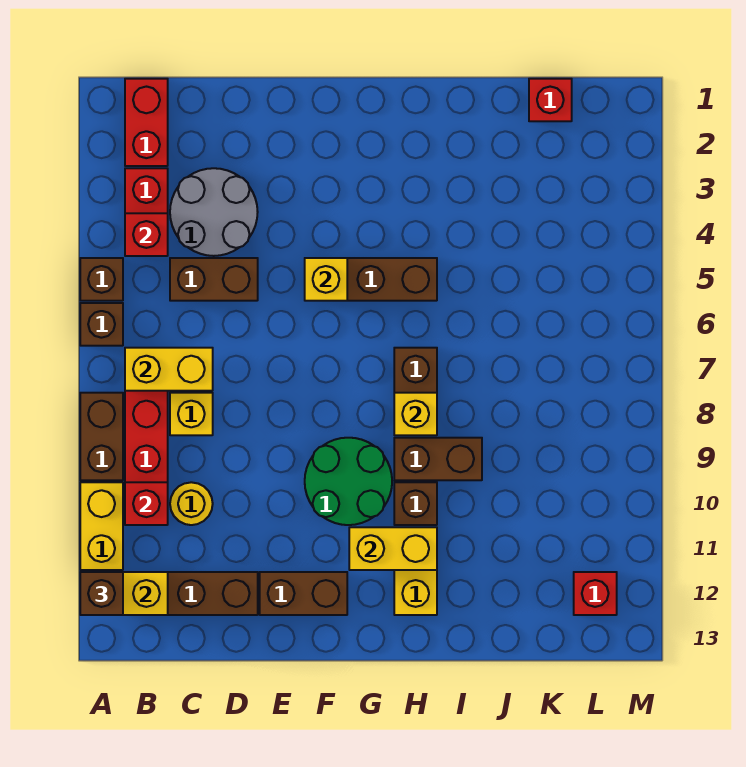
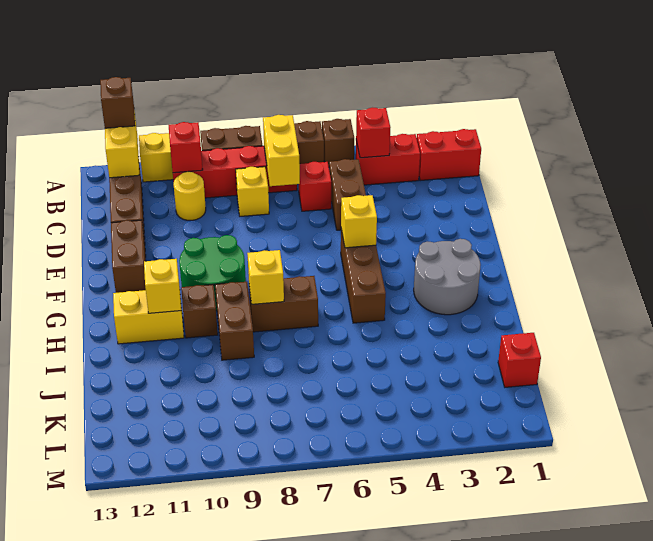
grey round brick C3:D4 level 1 -> grey round brick G2:H3 level 1
yellow brick G11:H11 level 2 -> yellow brick H11 level 2
red brick L12 level 1 -> red brick C6 level 1

